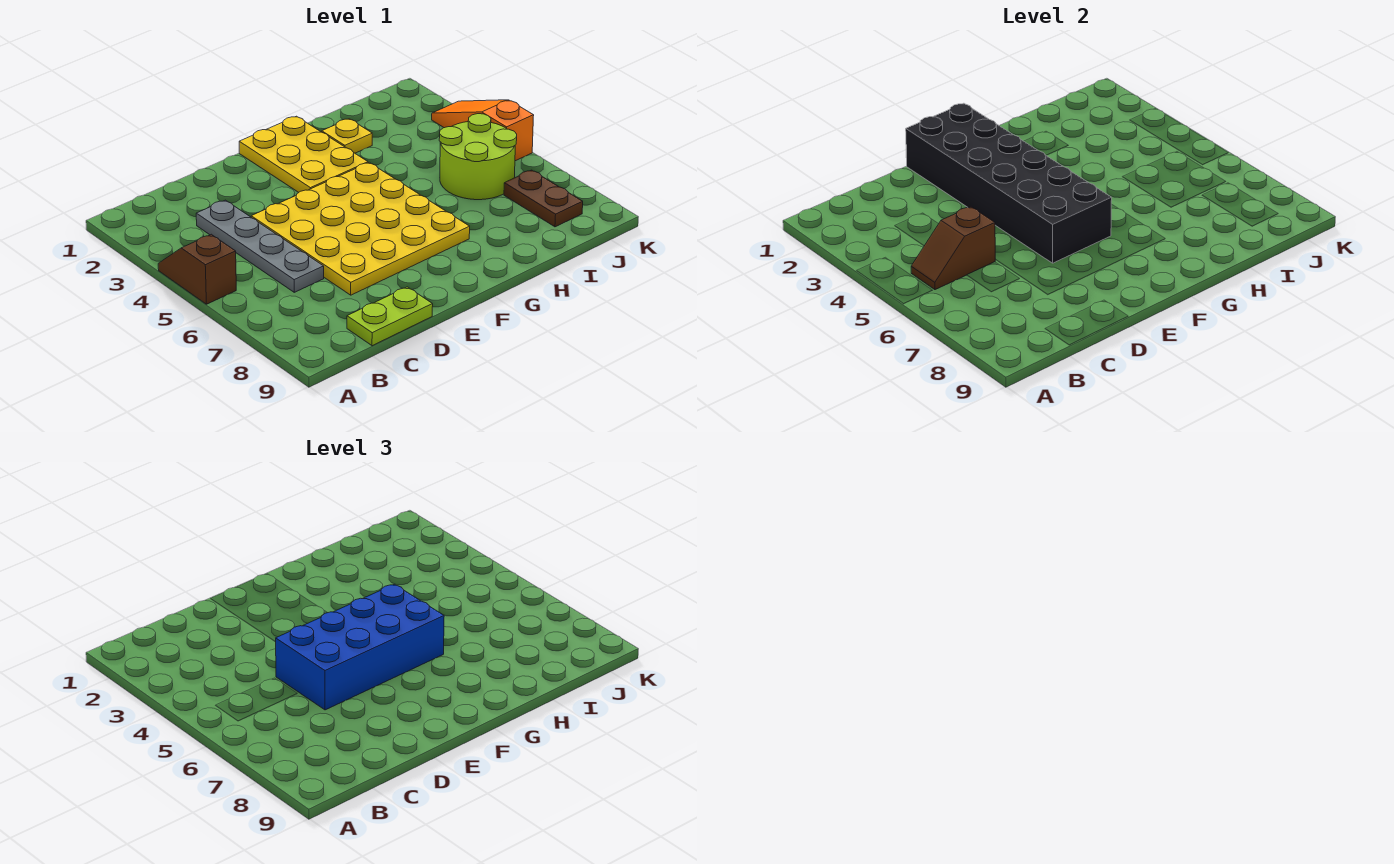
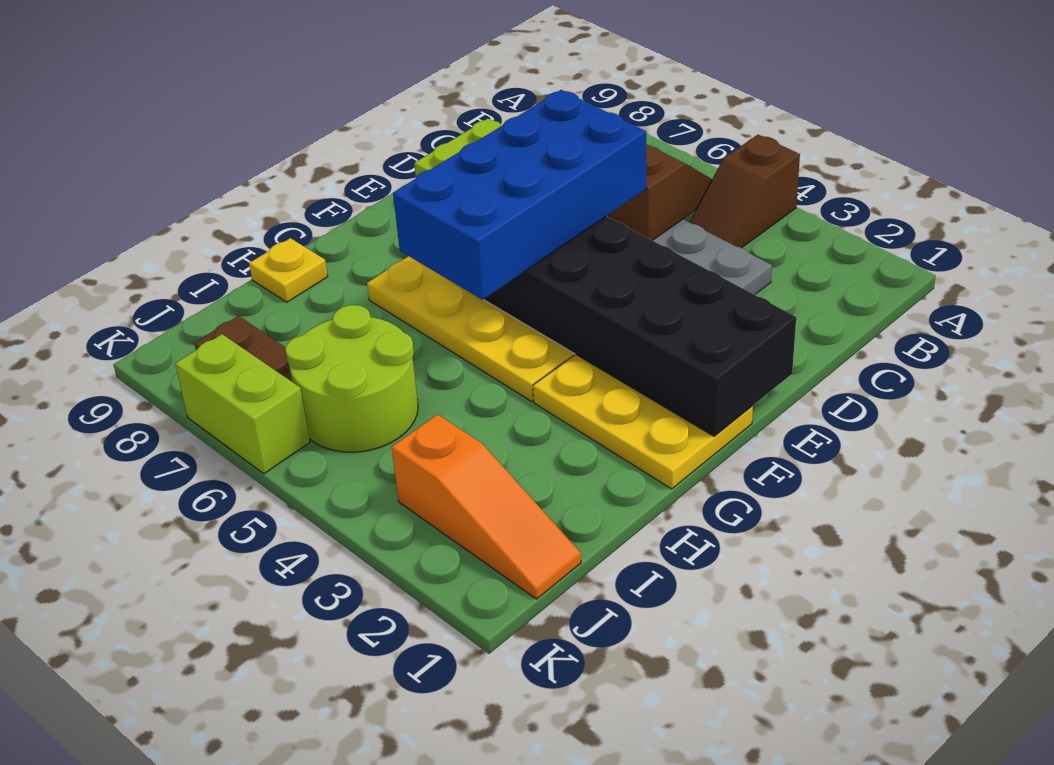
brown slope A4:A5 level 1 top 5 -> brown slope A4:B4 level 1 top A
yellow plate H2 level 1 -> yellow plate H9 level 1
orange slope K3:K5 level 1 top 5 -> orange slope J1:J3 level 1 top 3
none -> lime brick K6:K7 level 1

